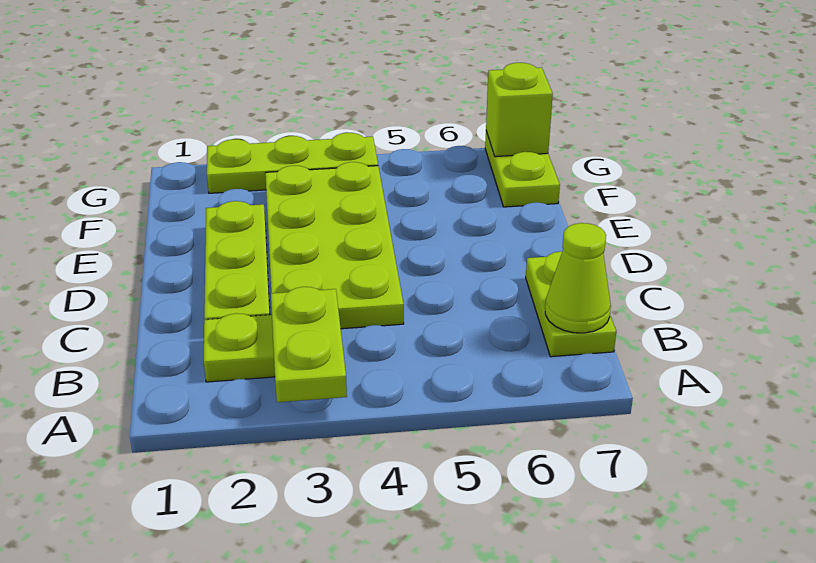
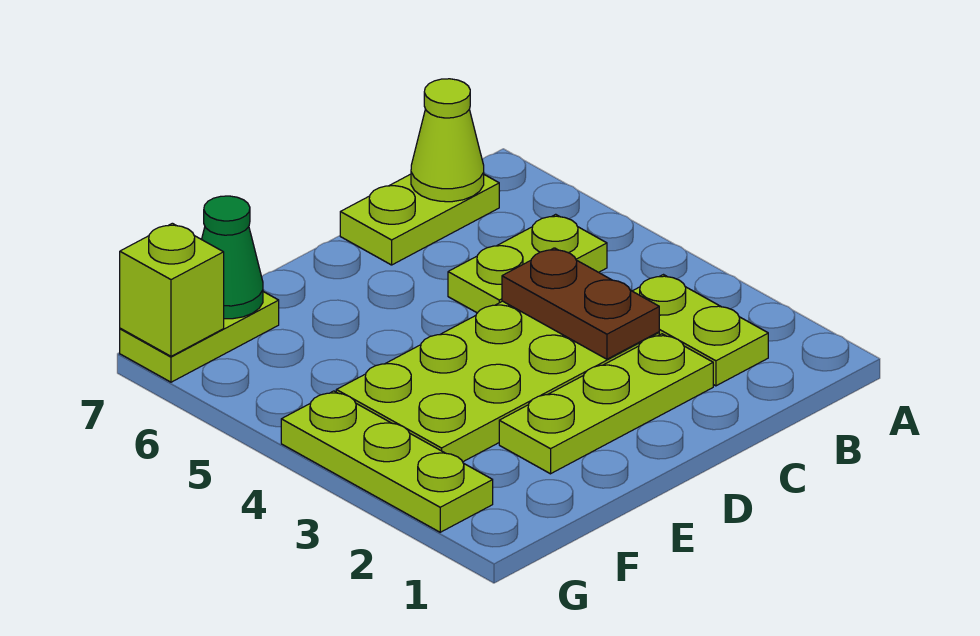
lime plate A3:B3 level 2 -> lime plate B5:C5 level 1
none -> brown plate C3:C4 level 2
none -> green cone F7 level 2

